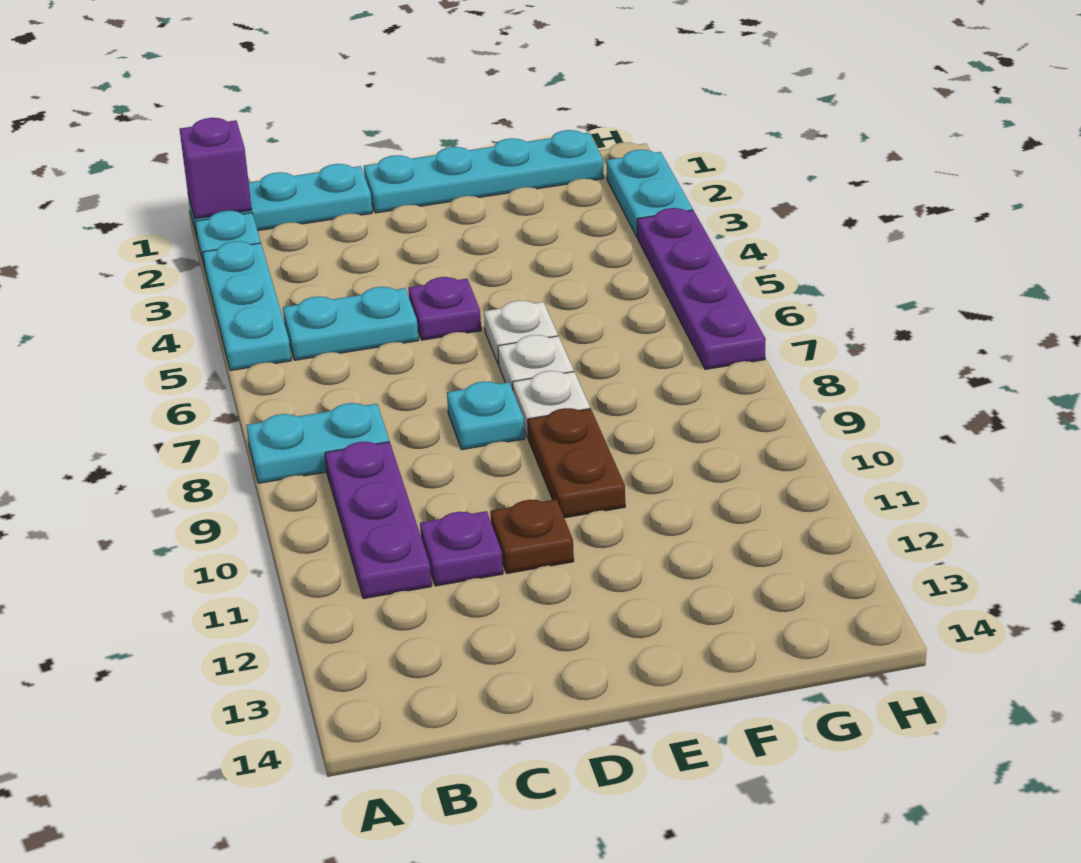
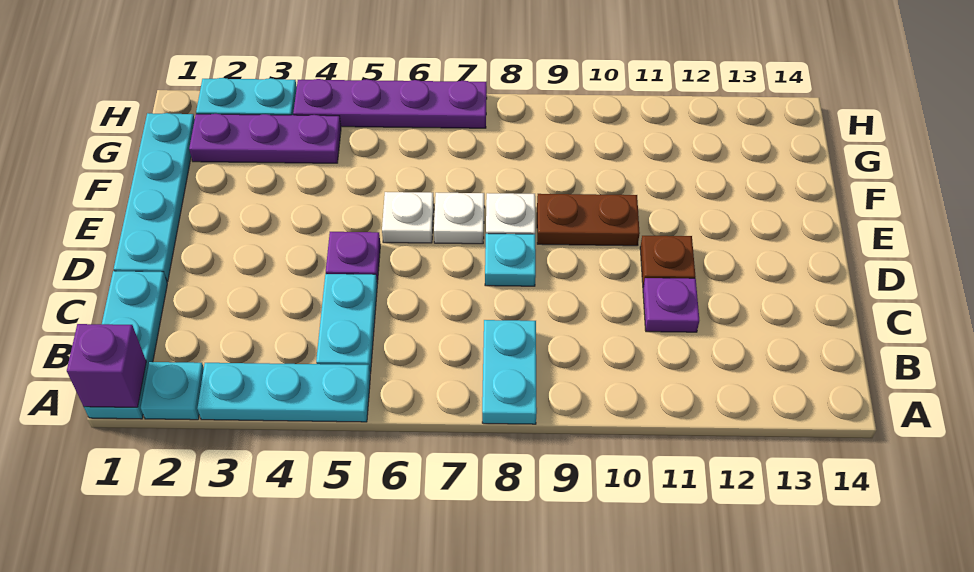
purple plate B9:B11 level 1 -> purple plate G2:G4 level 1

